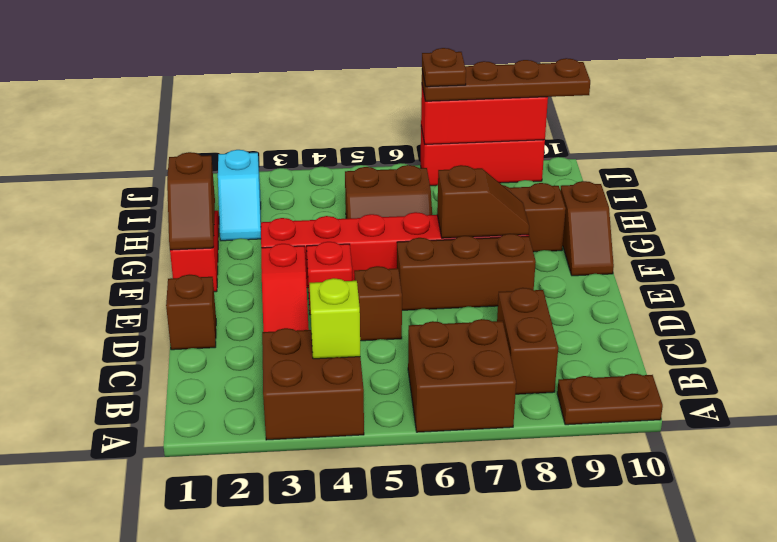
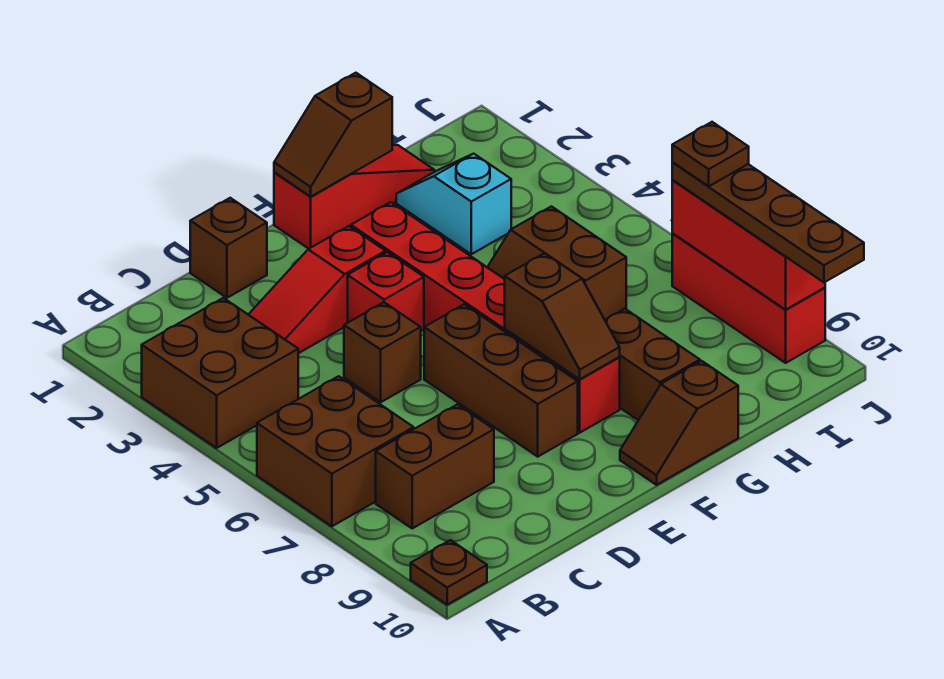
brown plate A9:A10 level 1 -> brown plate A10 level 1
lime brick B4 level 2 -> none
cyan slope H2:I2 level 1 top I -> cyan slope H2:H3 level 1 top 3

